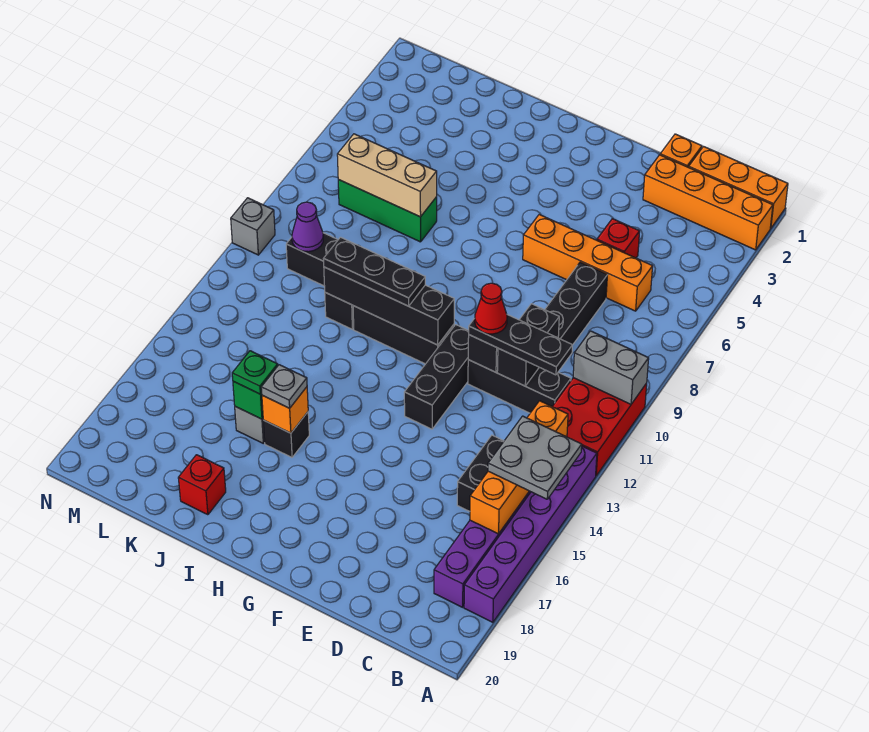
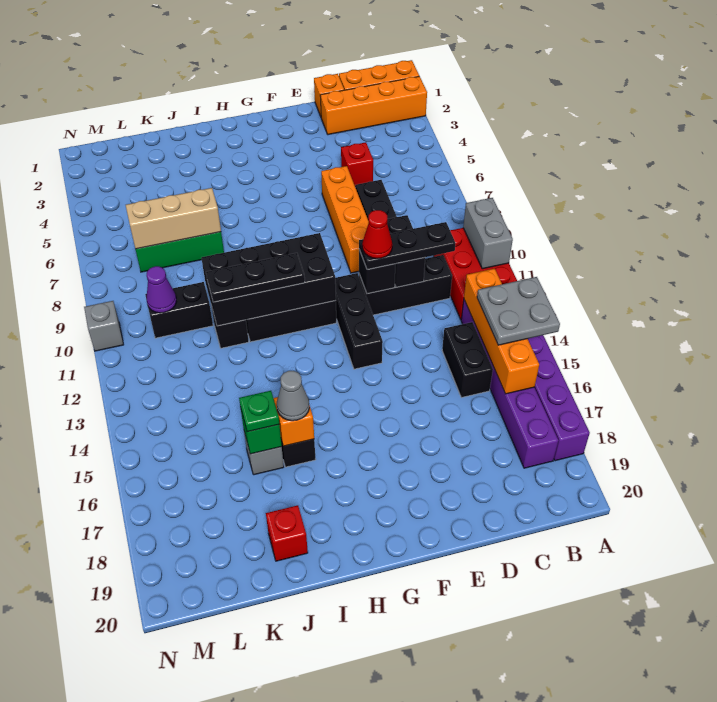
grey brick A10:B10 level 2 -> grey brick A10:A11 level 2
orange brick C6:F6 level 1 -> orange brick E6:E9 level 1
black brick G11:J11 level 2 -> black brick G10:J11 level 2
grey plate I16 level 3 -> grey cone I16 level 3

